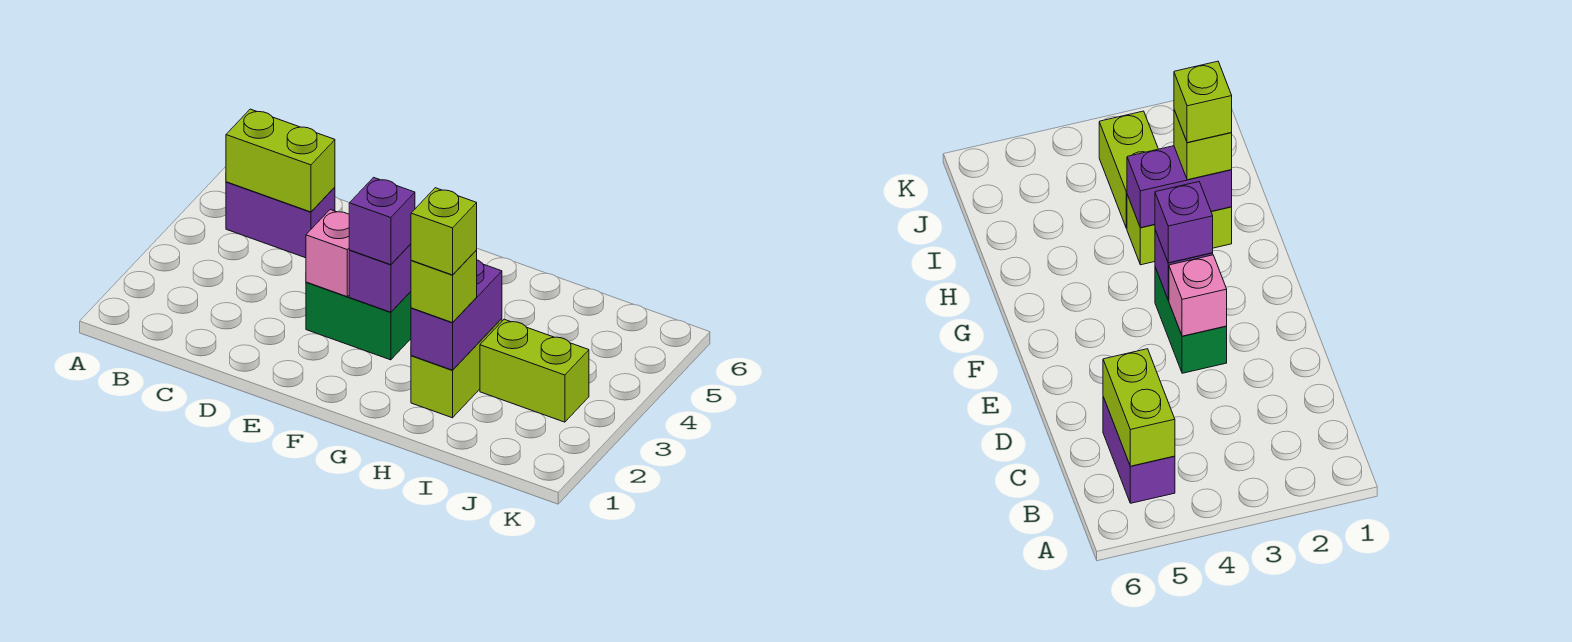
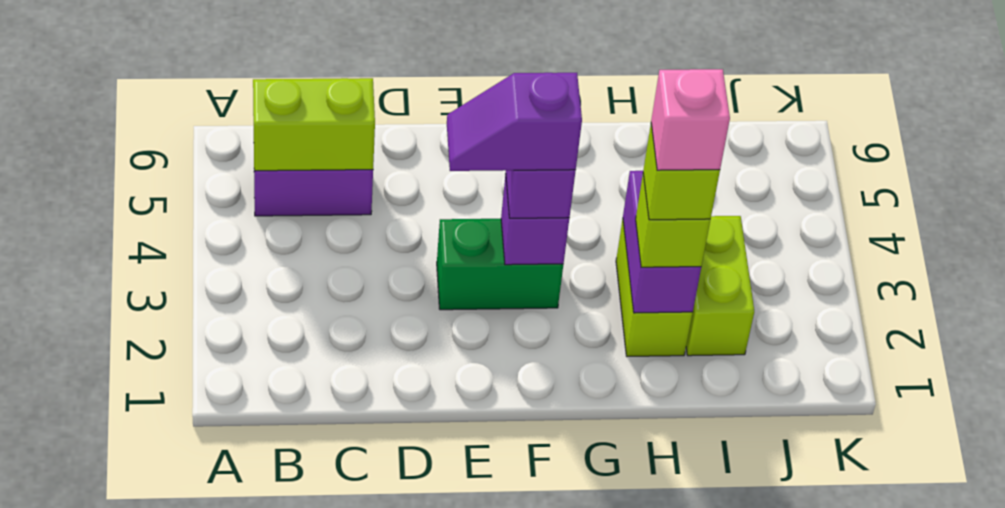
pink brick E3 level 2 -> pink brick H2 level 5
none -> purple slope E3:F3 level 4 top F
lime brick I3:J3 level 1 -> lime brick I2:I3 level 1

